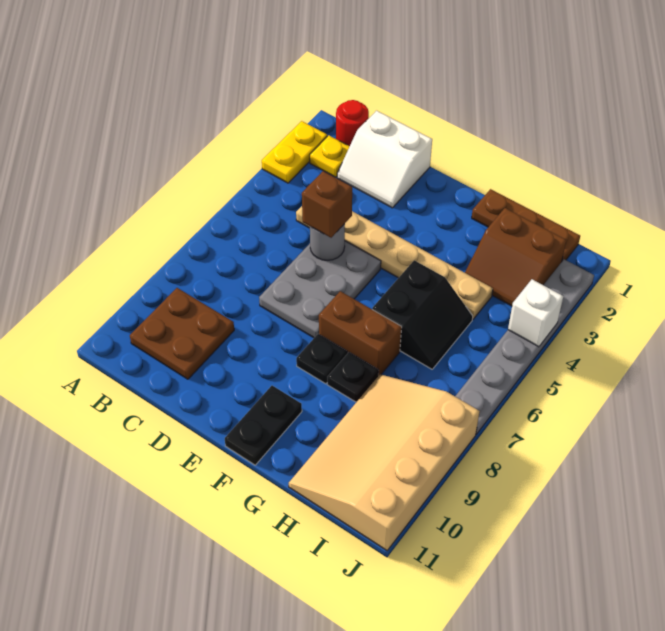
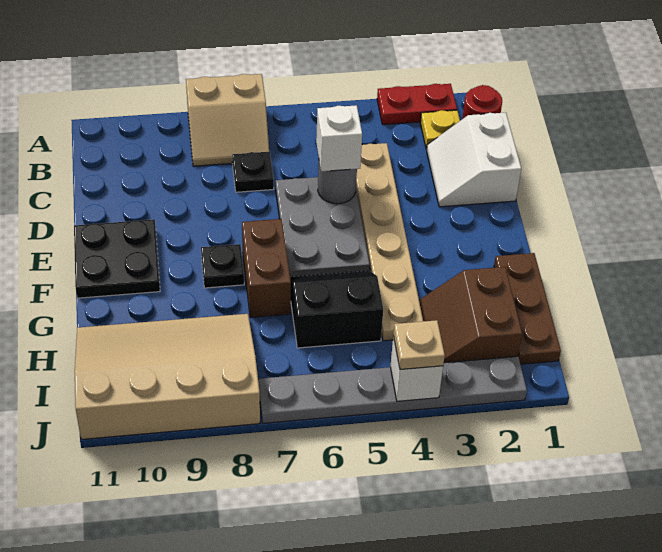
yellow plate A2:A3 level 1 -> red plate A2:A3 level 1
none -> tan slope A7:B8 level 1 top A
brown plate B9:C10 level 1 -> none
grey plate D5:E7 level 1 -> grey plate D5:F6 level 1
brown brick D5 level 3 -> white brick D5 level 3
black plate F10:F11 level 1 -> black plate E10:F11 level 1
black slope G5:H6 level 1 top G -> black slope G5:H6 level 1 top H
black plate G8 level 1 -> black plate C7 level 1
none -> tan plate J4 level 3

